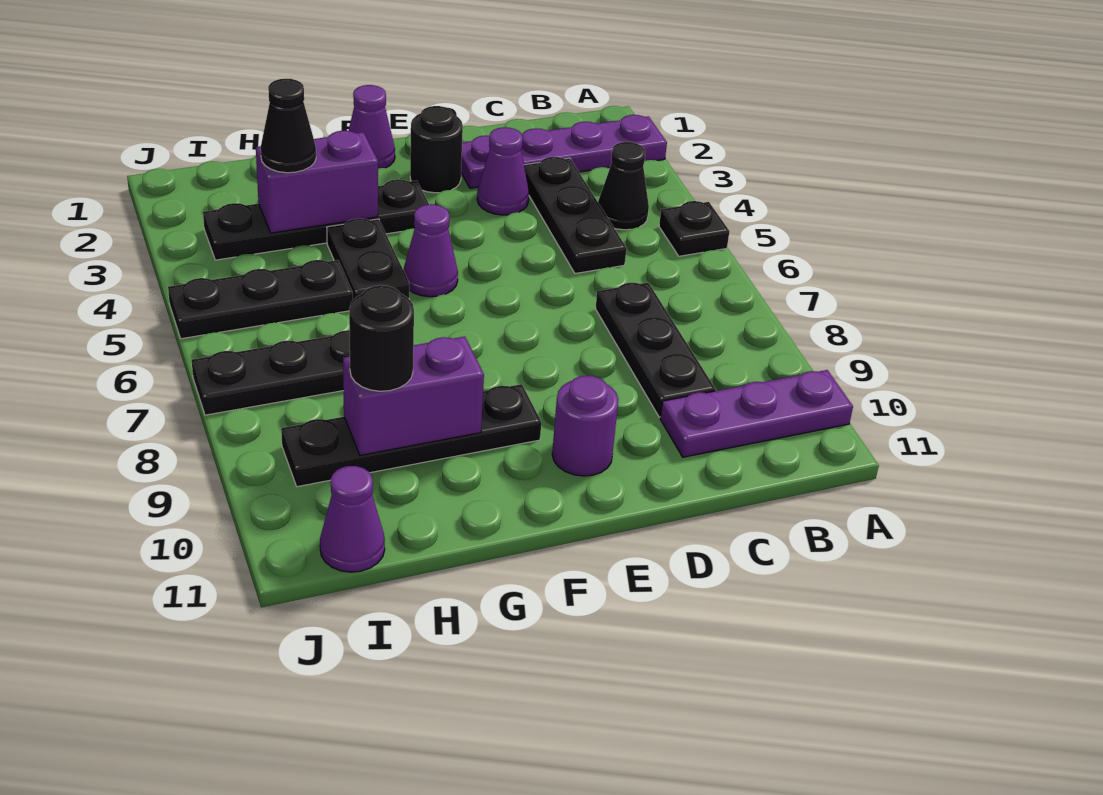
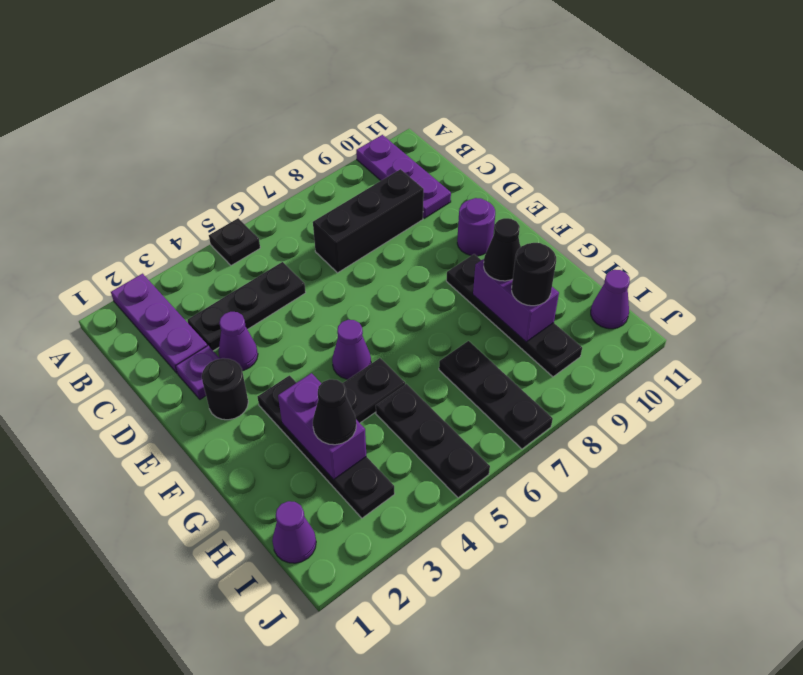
black cone B4 level 1 -> black cone G9 level 3
black plate C7:C9 level 1 -> black brick C7:C9 level 1
purple cone F1 level 1 -> purple cone I1 level 1

